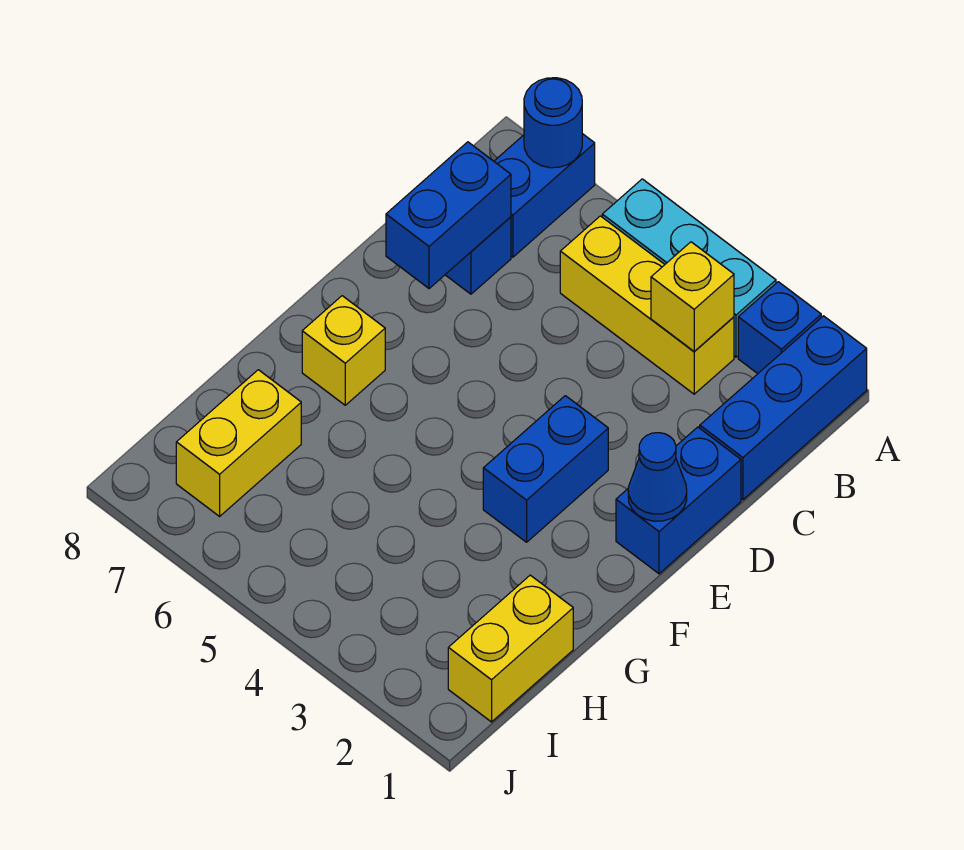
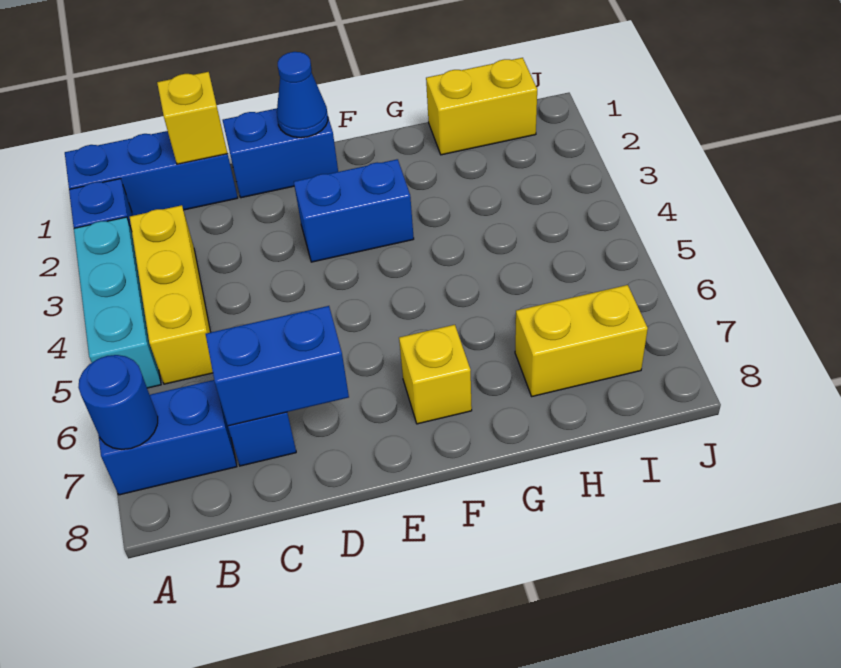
yellow brick B3 level 2 -> yellow brick C1 level 2

